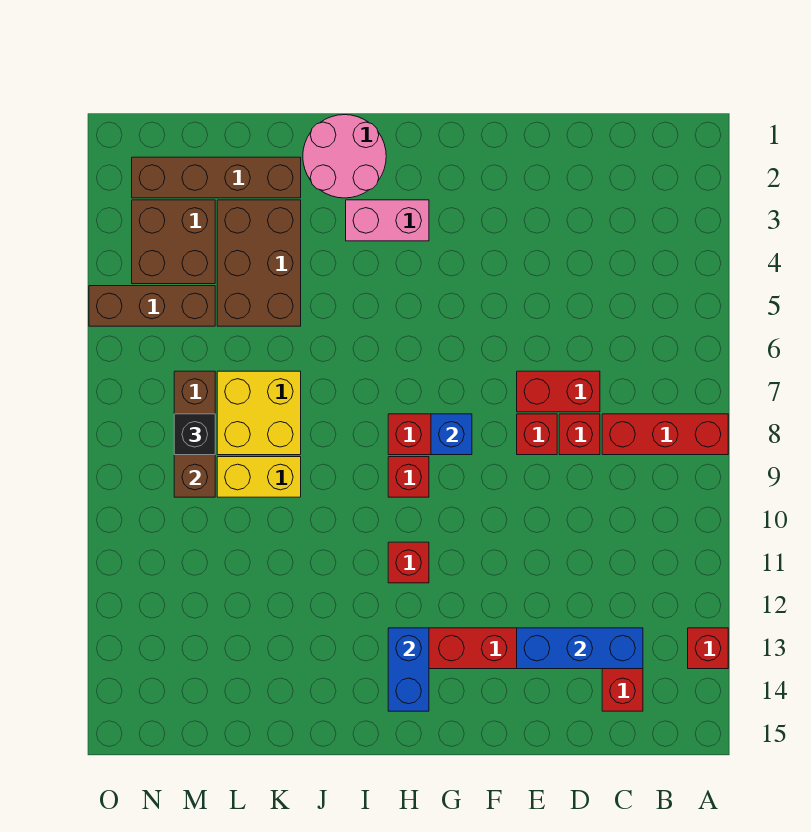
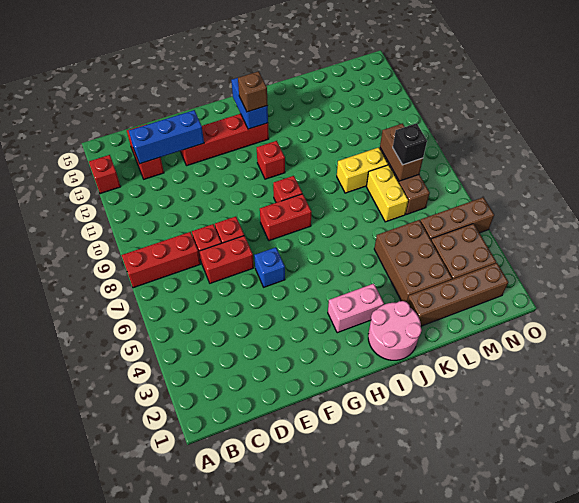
blue brick G8 level 2 -> blue brick F6 level 1
none -> brown brick H13 level 3
yellow brick K7:L8 level 1 -> yellow brick L7:L8 level 1

